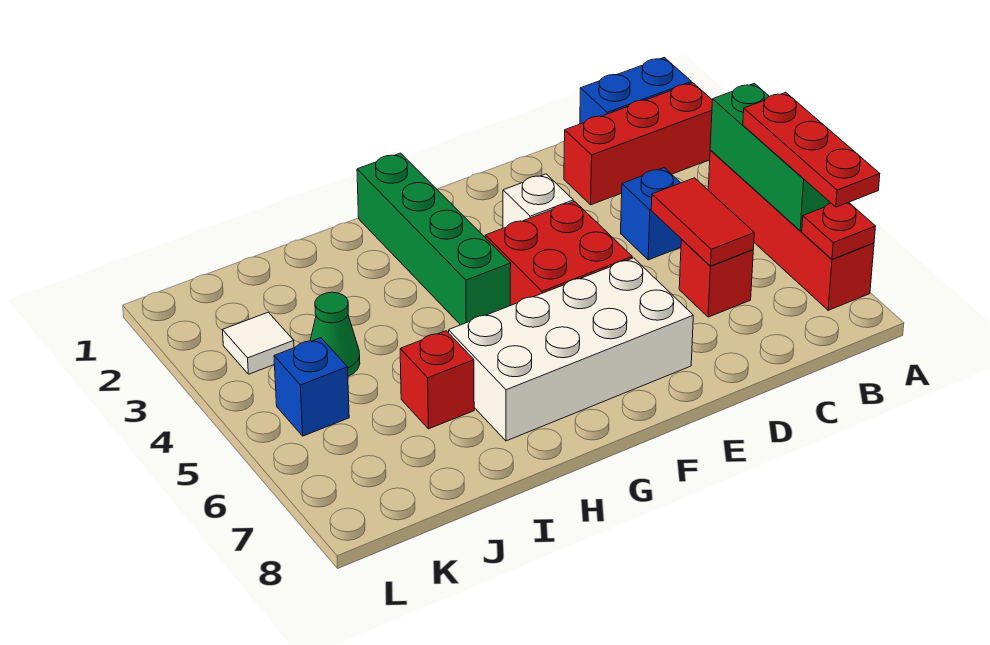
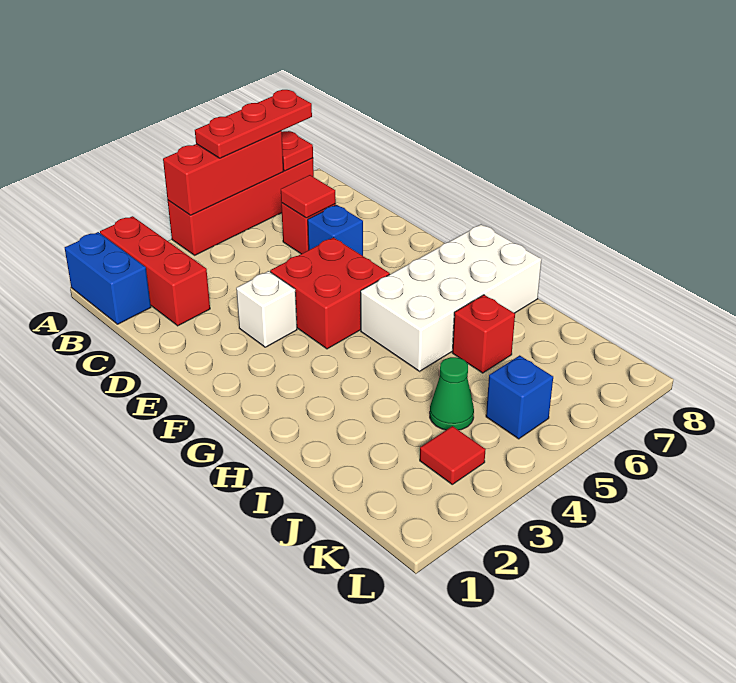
green brick A4:A6 level 2 -> red brick A4:A6 level 2
blue brick C4 level 1 -> blue brick D6 level 1
red tile C5:C6 level 2 -> red tile C6 level 2
white brick E6:H7 level 1 -> white brick G5:H8 level 1
green brick G1:G4 level 1 -> none
white tile K3 level 1 -> red tile K3 level 1

